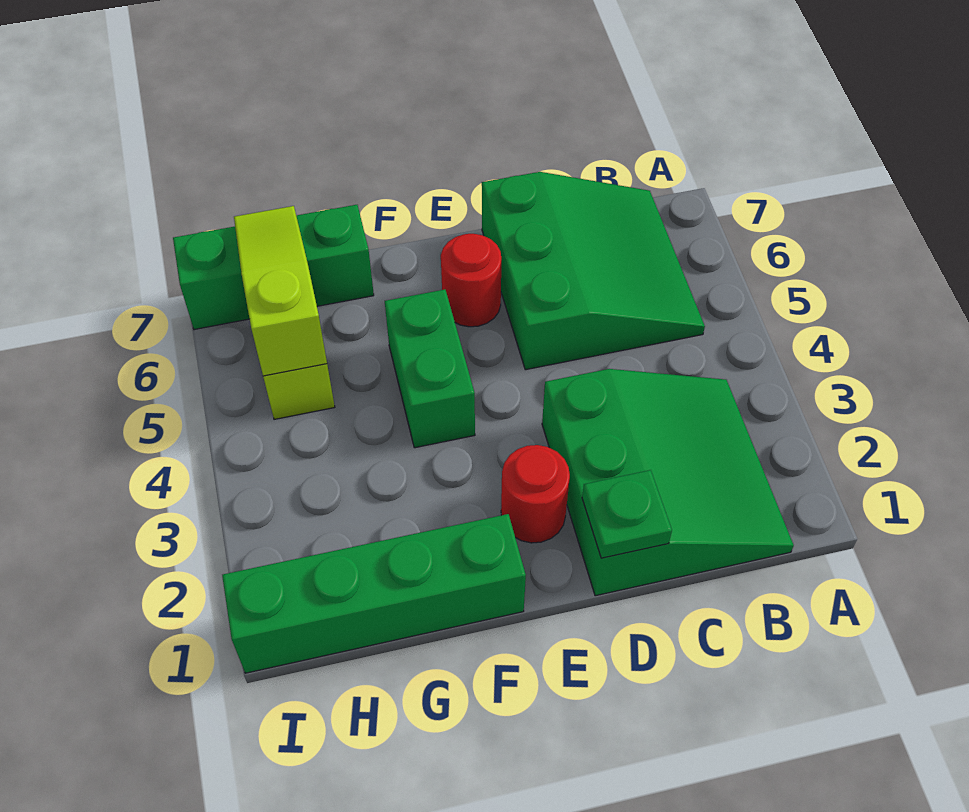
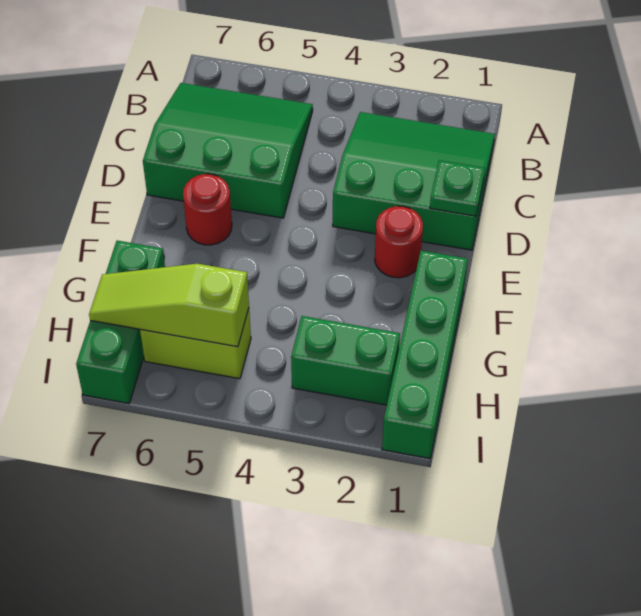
green brick F4:F5 level 1 -> green brick H2:H3 level 1

